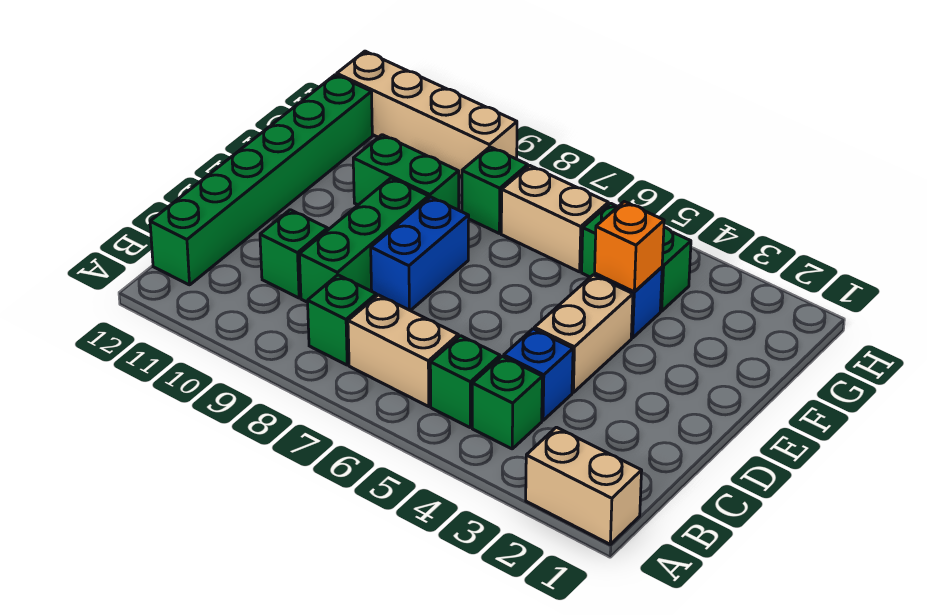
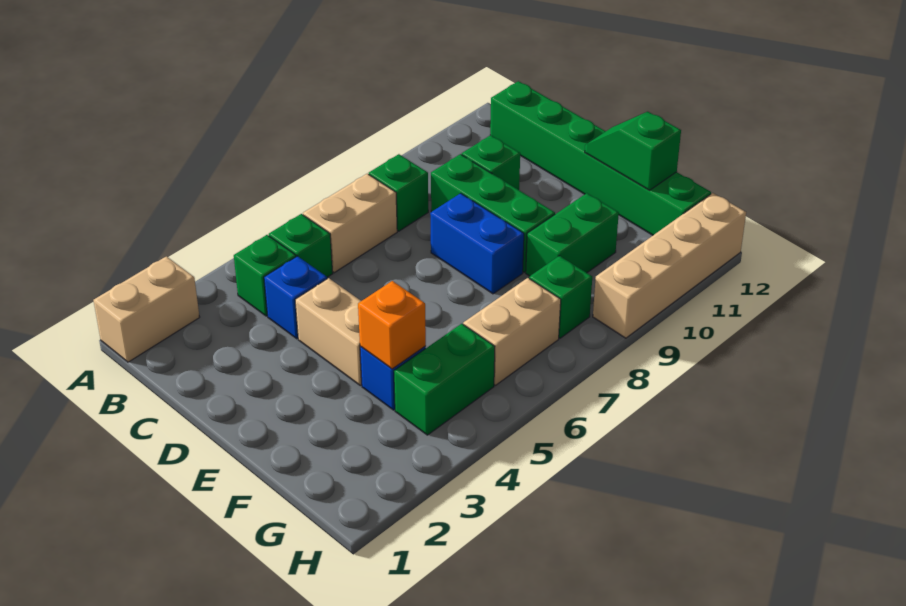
none -> green slope E12:F12 level 2 top F

